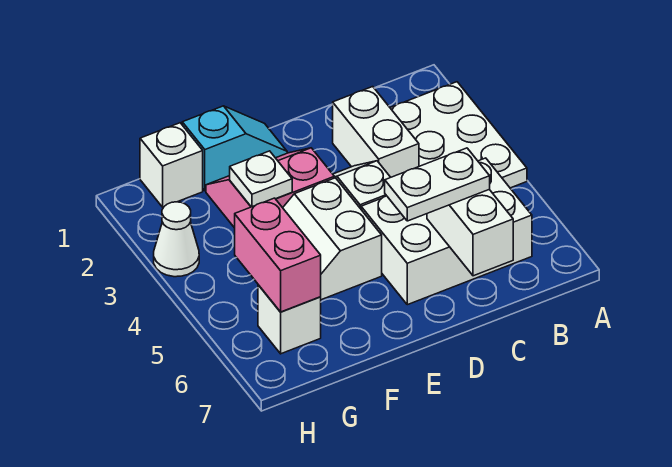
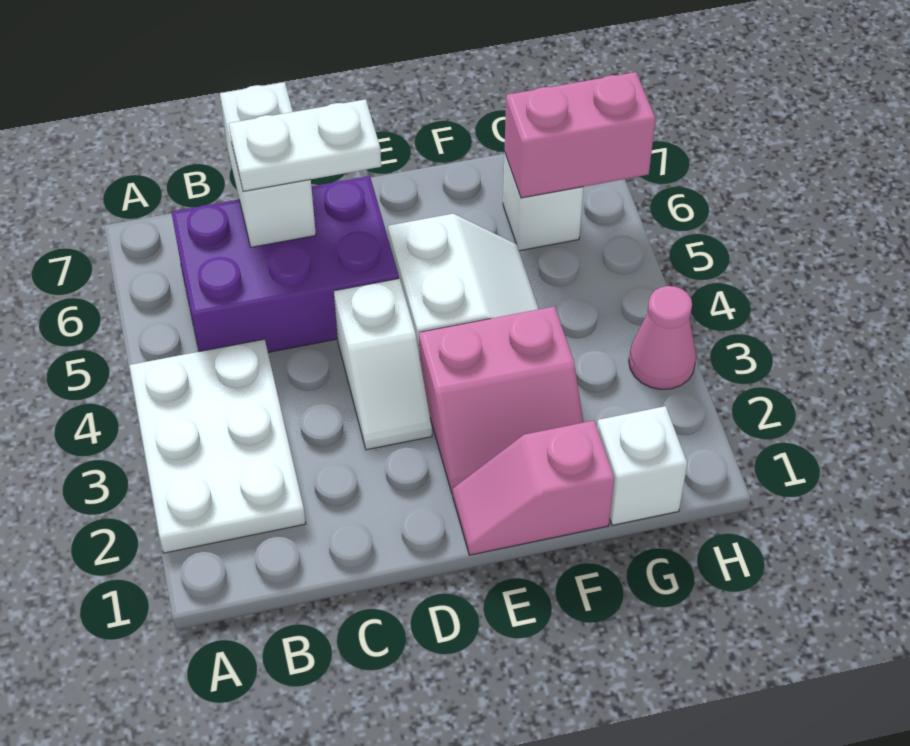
white brick B5:D6 level 1 -> purple brick B5:D6 level 1
white brick C2:C3 level 1 -> none
cyan slope E1:F1 level 1 top F -> pink slope E1:F1 level 1 top F
white plate F3 level 2 -> none
pink brick G5:G6 level 2 -> pink brick G6:H6 level 2
white cone H3 level 1 -> pink cone H3 level 1

